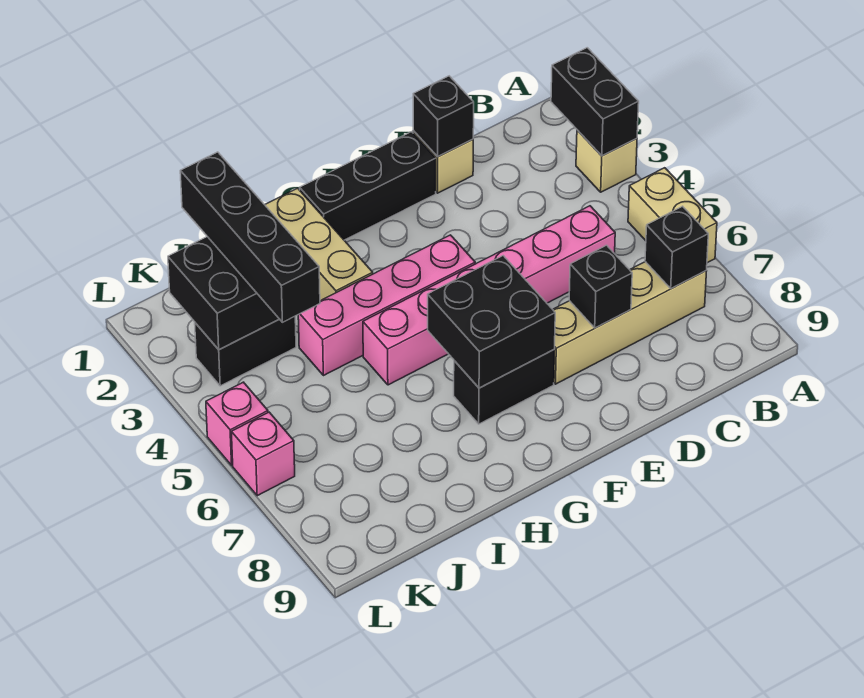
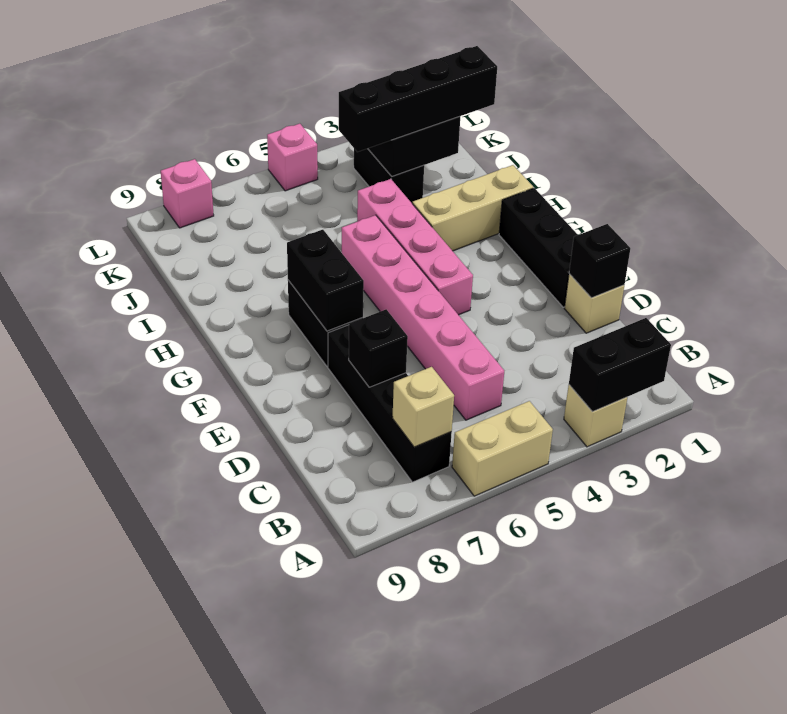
tan brick B7:E7 level 1 -> black brick B7:E7 level 1
black brick B7 level 2 -> tan brick B7 level 2
black brick F6:G7 level 2 -> black brick F7:G7 level 2
pink brick L6 level 1 -> pink brick L8 level 1

